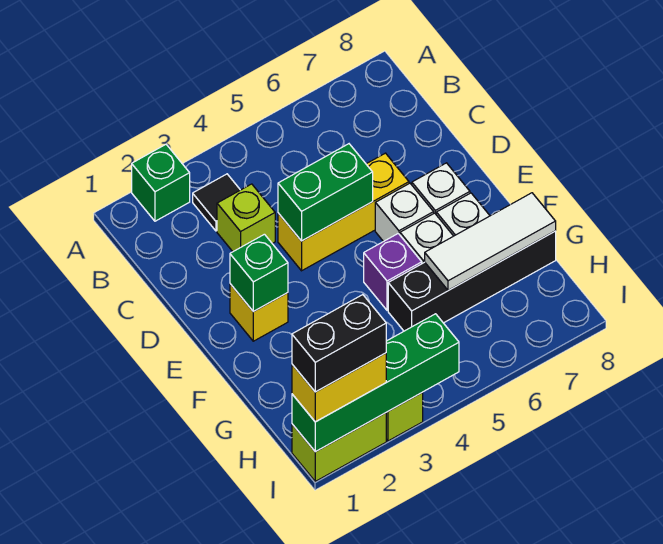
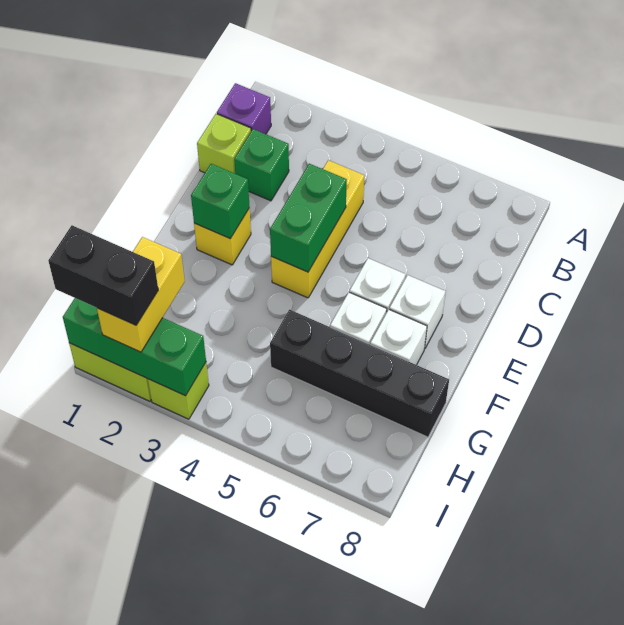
green brick A2 level 1 -> green brick C2 level 1
black tile B3 level 1 -> none
lime brick C3 level 1 -> lime brick C1 level 1
yellow brick D4:D6 level 1 -> yellow brick C4:E4 level 1
green brick D4:D5 level 2 -> green brick D4:E4 level 2
purple brick F5 level 1 -> purple brick B1 level 1
white tile G6:G8 level 2 -> none
green brick I1:I4 level 2 -> green brick I1:I3 level 2
yellow brick I1:I2 level 3 -> yellow brick H2:I2 level 3

